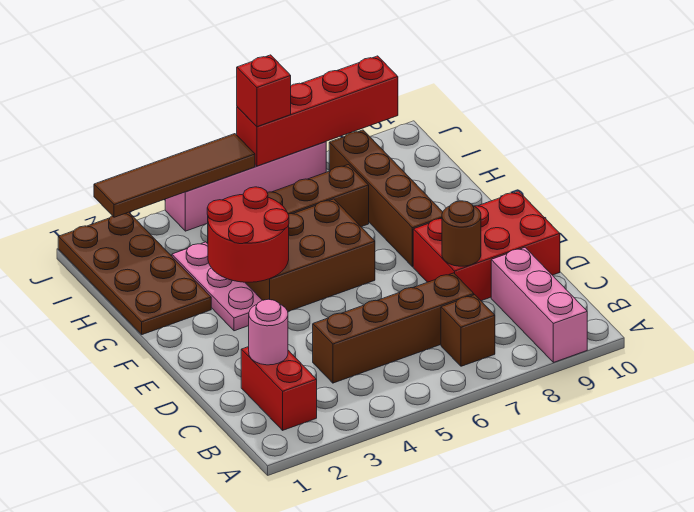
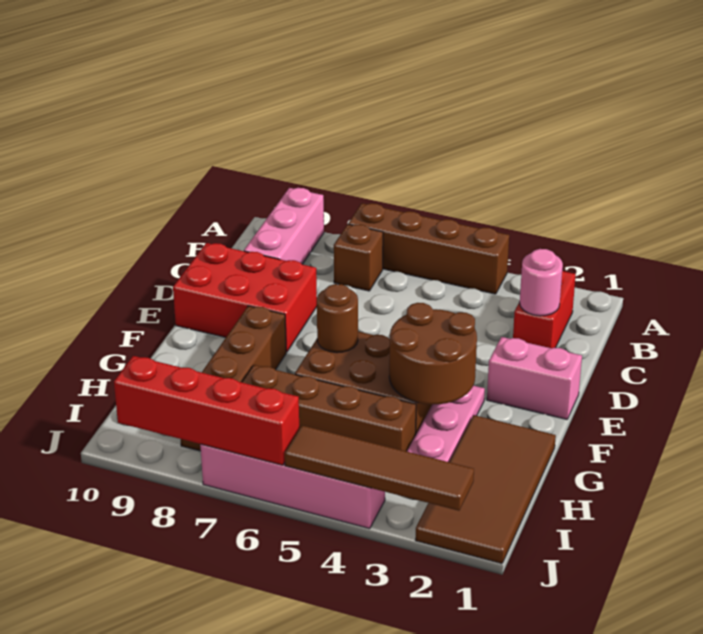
brown brick C4:C7 level 1 -> brown brick A4:A7 level 1
brown round brick D8 level 2 -> brown round brick F6 level 2
none -> pink brick E1:E2 level 1
red round brick F3:G4 level 2 -> brown round brick F3:G4 level 2
brown plate G1:J2 level 1 -> brown tile G1:J2 level 1
red brick J6 level 3 -> none

